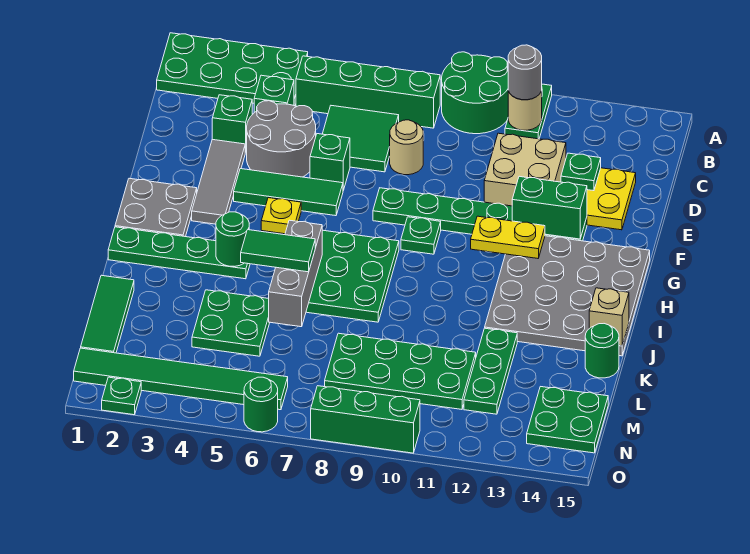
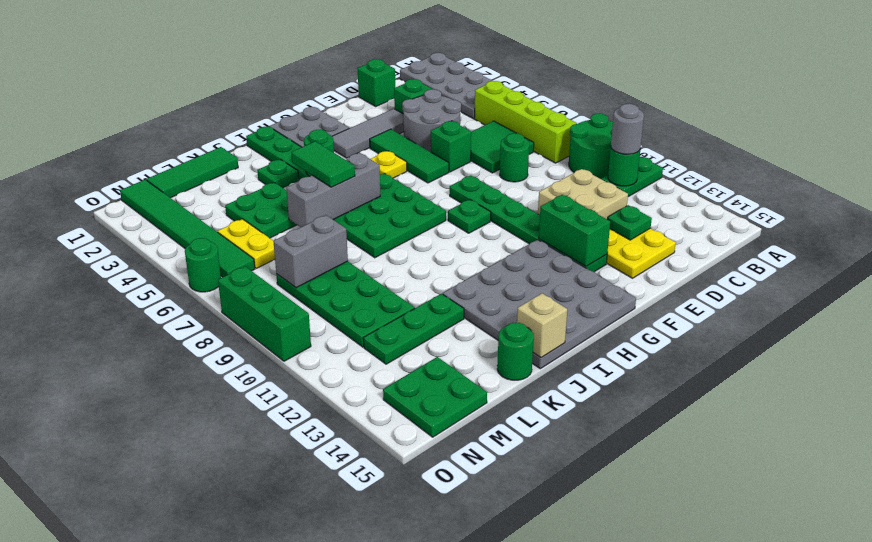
green plate A1:B4 level 1 -> grey plate A1:B4 level 1
green brick B5:B8 level 1 -> lime brick B5:B8 level 1
tan round brick B11 level 2 -> green round brick B11 level 2
green brick C4 level 1 -> green brick D1 level 1
tan round brick D8 level 1 -> green round brick D8 level 1
yellow plate G11:G12 level 2 -> yellow plate M5:M6 level 1
none -> grey brick L8:M8 level 2
green plate O2 level 1 -> green plate J3 level 1

